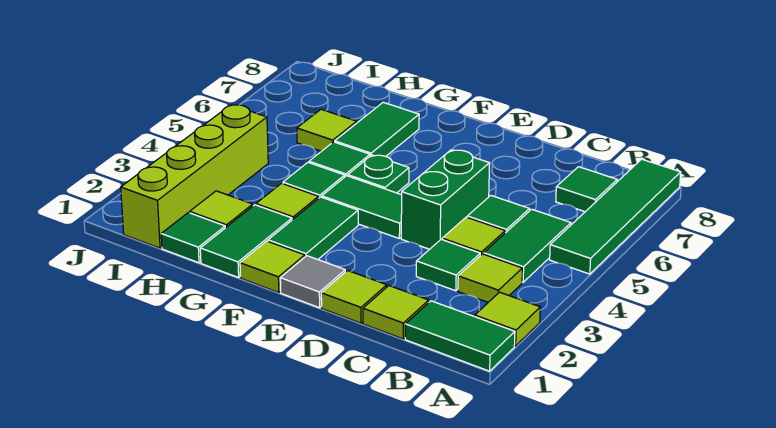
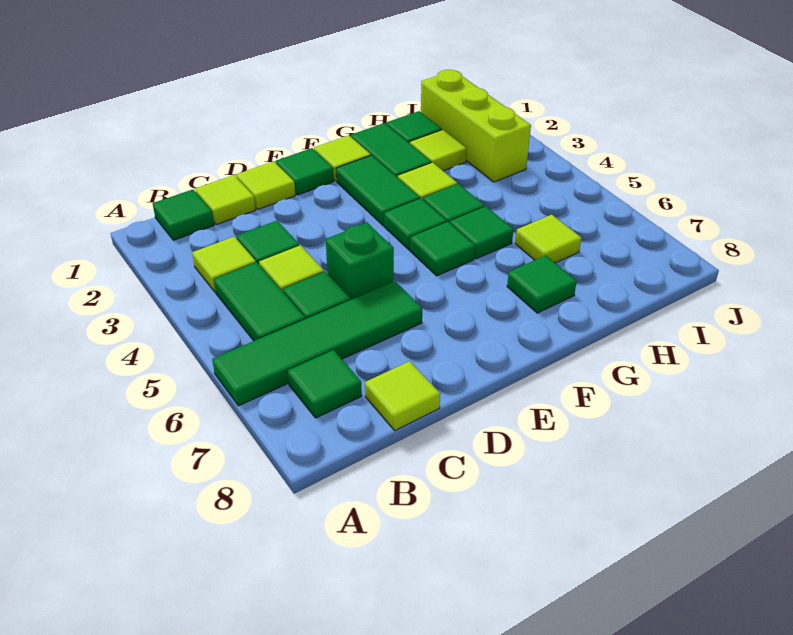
green tile A1:B1 level 1 -> green tile B1 level 1
lime tile A2 level 1 -> lime tile C8 level 1
green tile A5:A8 level 1 -> green tile A6:D6 level 1
green brick D4:D5 level 1 -> green brick D5 level 1
grey tile E1 level 1 -> green tile E1 level 1
green tile E4:F4 level 1 -> green tile F4 level 1
green plate F5 level 1 -> green tile F5 level 1
green tile G6:G7 level 1 -> green tile G7 level 1
lime brick I1:I4 level 1 -> lime brick I1:I3 level 1

